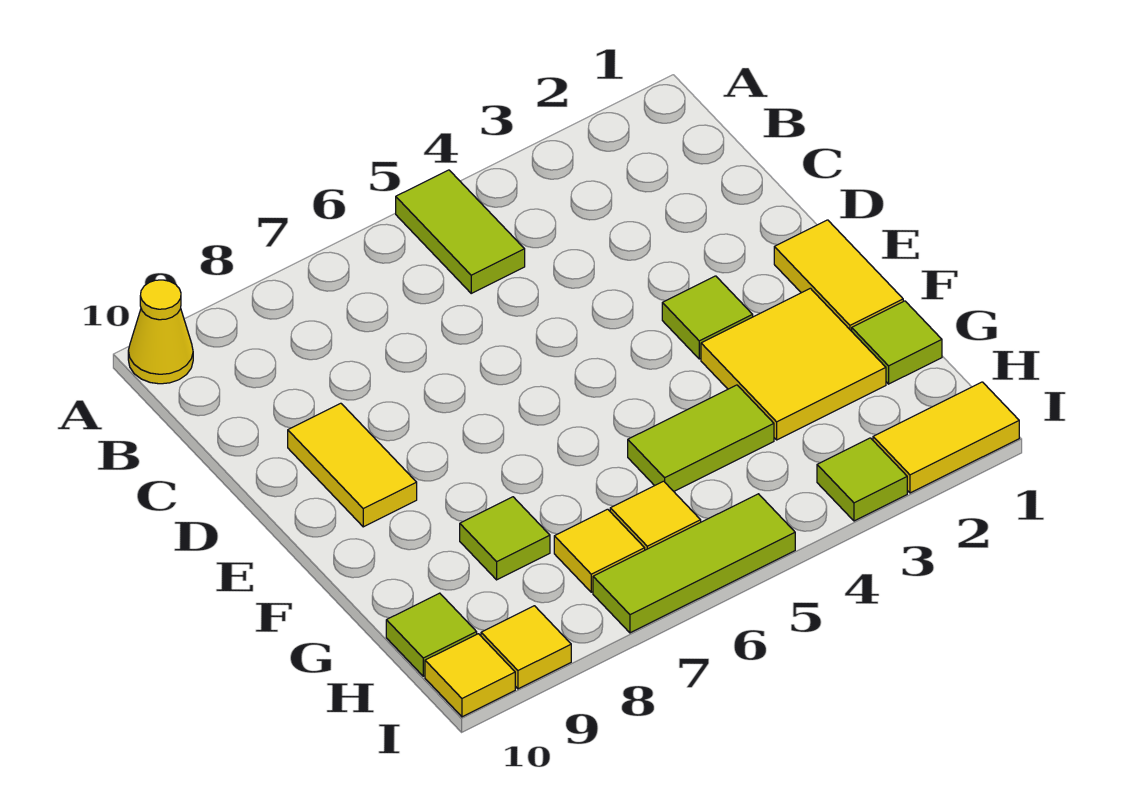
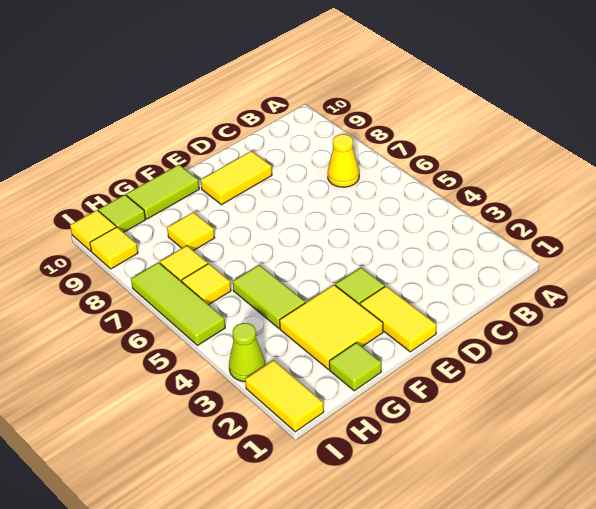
lime tile A5:B5 level 1 -> lime tile F10:G10 level 1
yellow cone A10 level 1 -> yellow cone B7 level 1
yellow tile E1:F1 level 1 -> yellow tile E1:E2 level 1
lime tile G8 level 1 -> yellow tile G8 level 1
lime tile I3 level 1 -> lime cone I3 level 1

